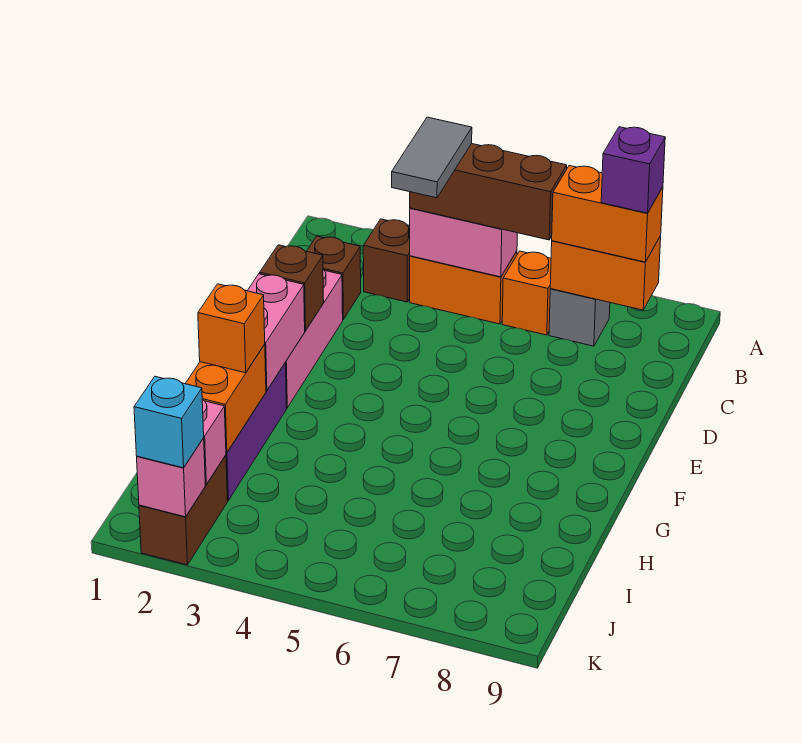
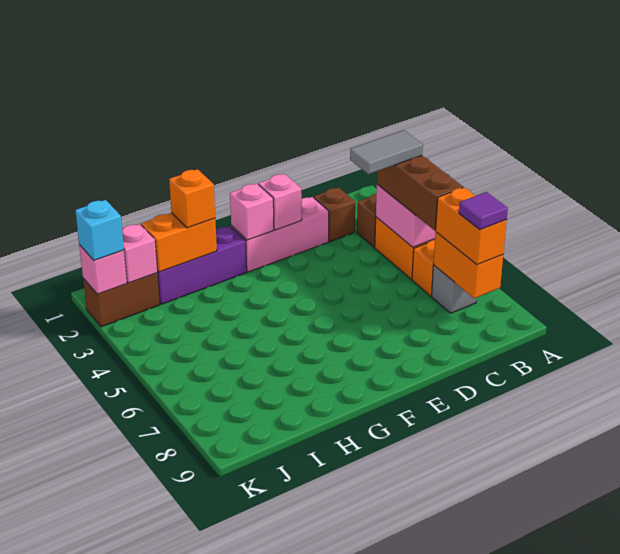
purple brick B8 level 4 -> purple tile B8 level 4
brown brick E2 level 2 -> pink brick E2 level 2
pink brick F2:G2 level 2 -> pink brick F2 level 2

